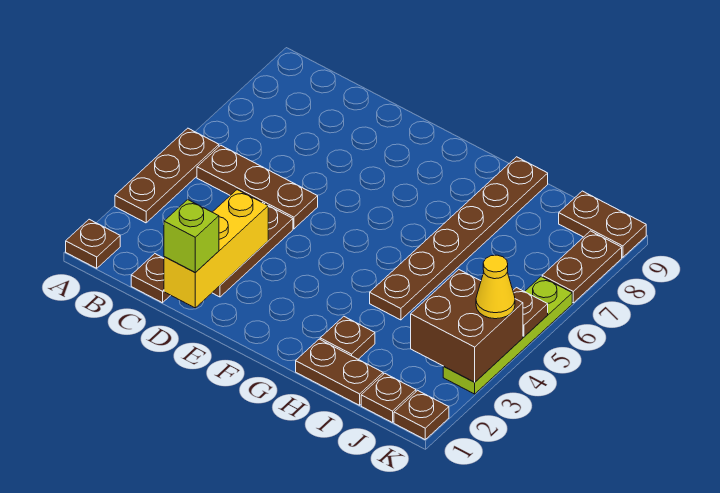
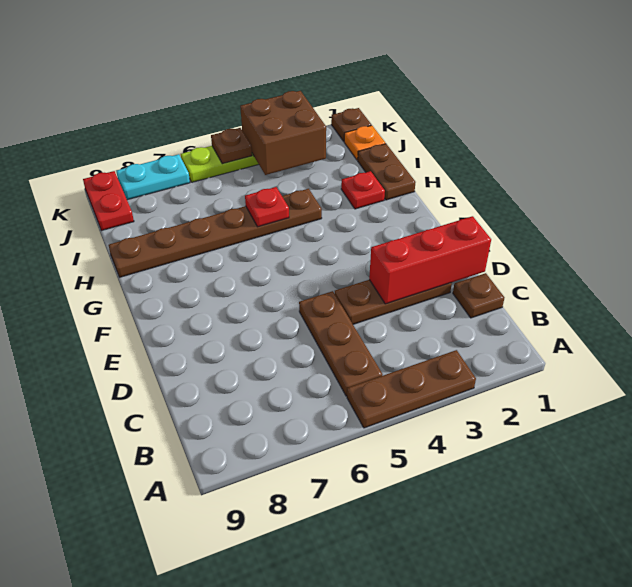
brown plate A1 level 1 -> none
yellow brick D1:D3 level 2 -> red brick D1:D3 level 2
lime brick D1 level 3 -> none
brown plate H2 level 1 -> red plate H2 level 1
none -> red plate H5 level 2
brown plate J1 level 1 -> orange plate J1 level 1
brown plate J9:K9 level 1 -> red plate J9:K9 level 1
yellow cone K4 level 3 -> none
brown plate K7:K8 level 1 -> cyan plate K7:K8 level 1

